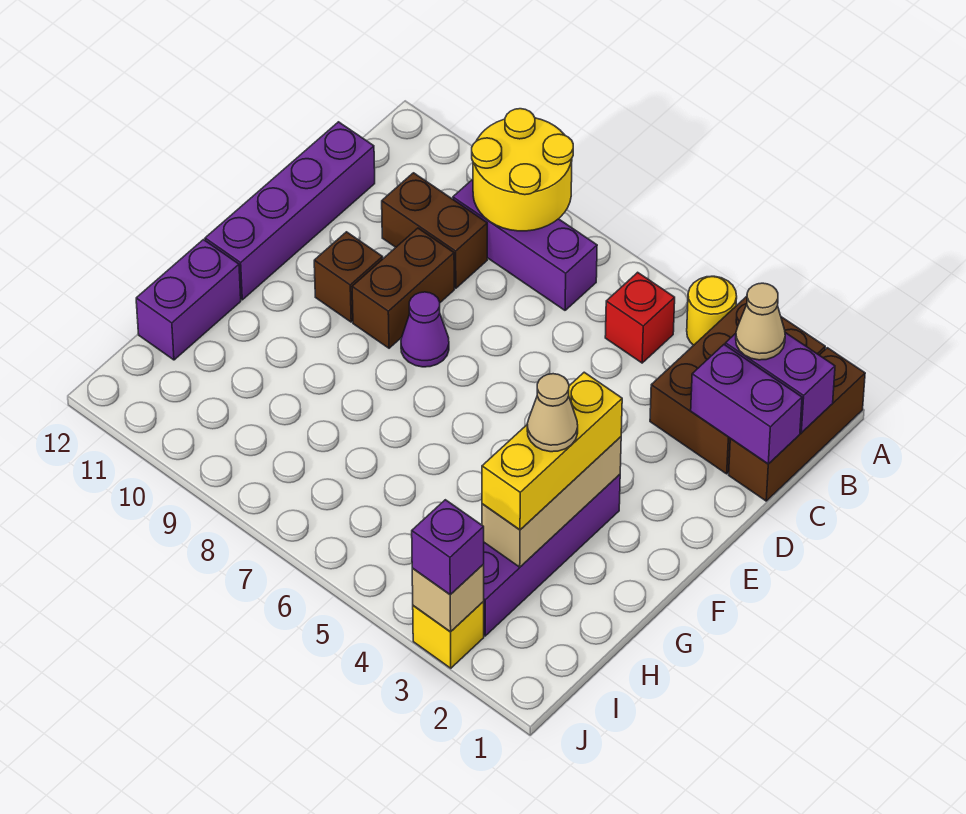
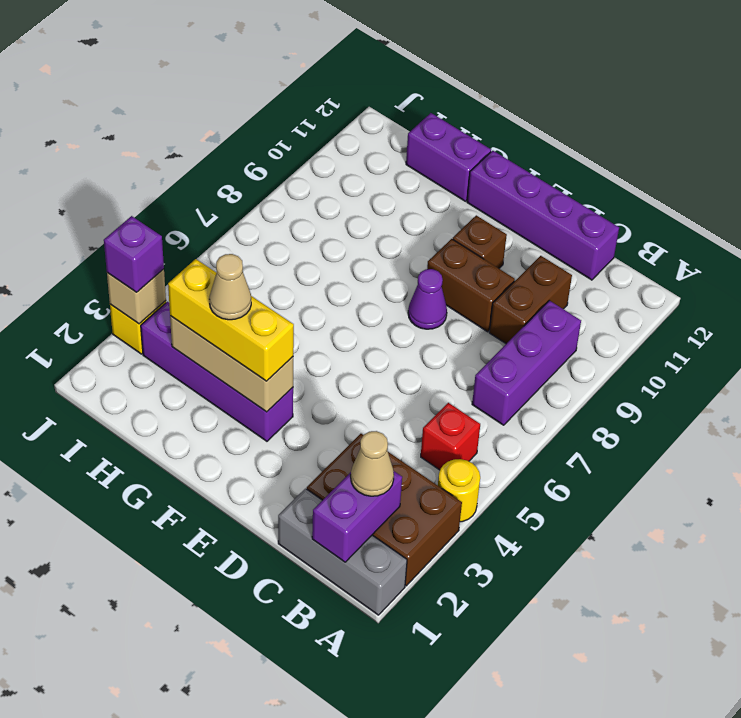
brown brick A1:C1 level 1 -> grey brick A1:C1 level 1
yellow round brick A8:B9 level 2 -> none
purple brick C1:C2 level 2 -> none

